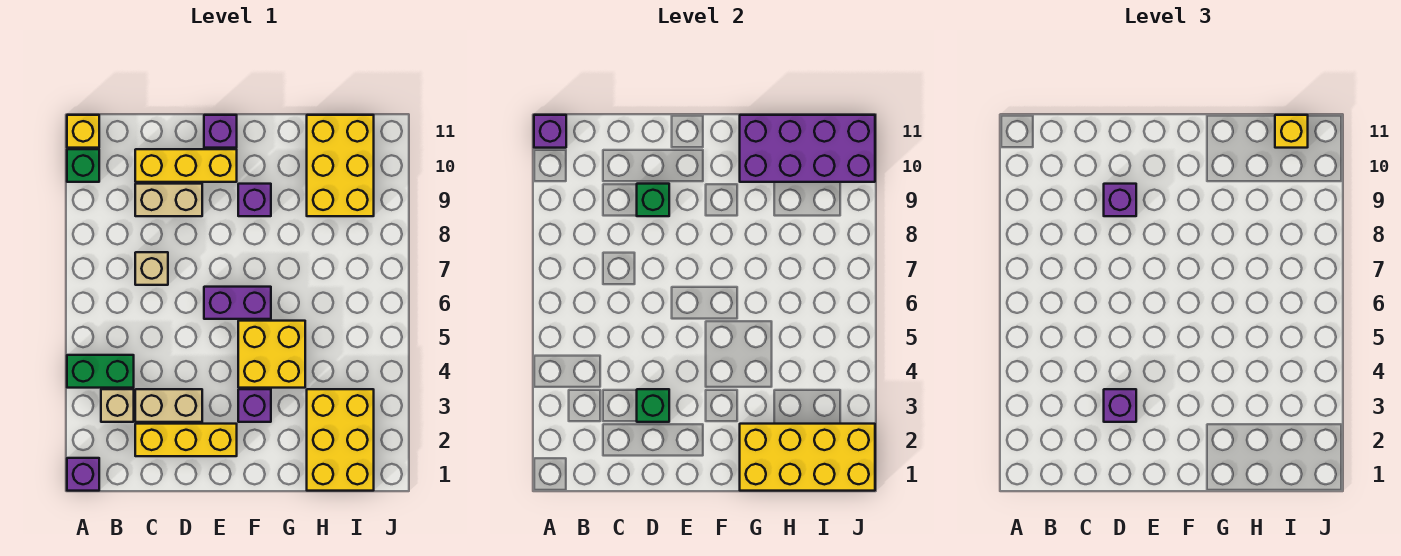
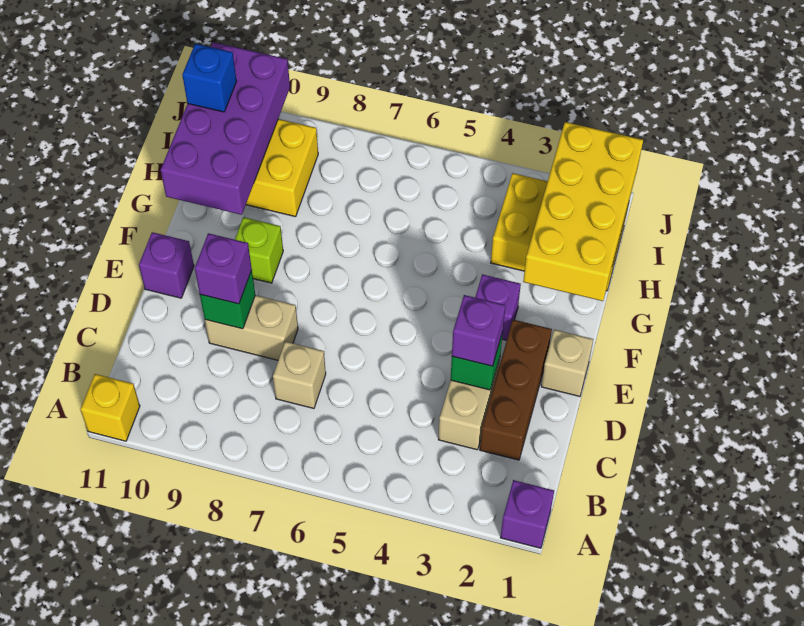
green brick A4:B4 level 1 -> none
green brick A10 level 1 -> none
purple brick A11 level 2 -> none
tan brick B3 level 1 -> tan brick E1 level 1
yellow brick C2:E2 level 1 -> brown brick C2:E2 level 1
tan brick C9:D9 level 1 -> tan brick D8:D9 level 1
yellow brick C10:E10 level 1 -> none
purple brick E6:F6 level 1 -> none
yellow brick F4:G5 level 1 -> none
purple brick F9 level 1 -> lime brick F9 level 1
yellow brick I11 level 3 -> blue brick I11 level 3

